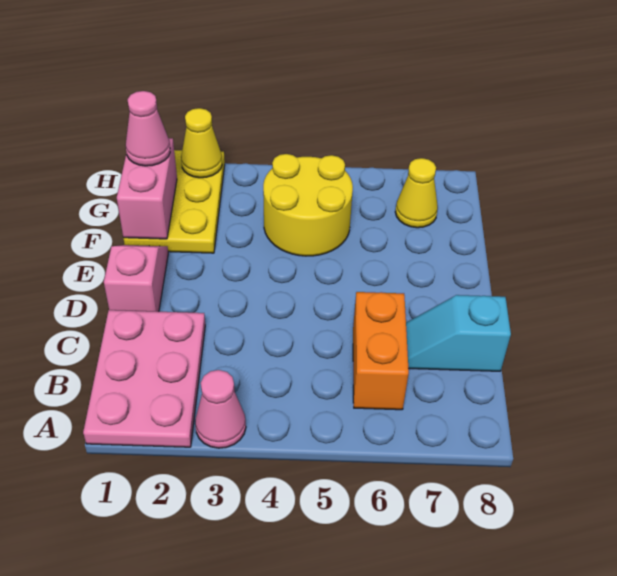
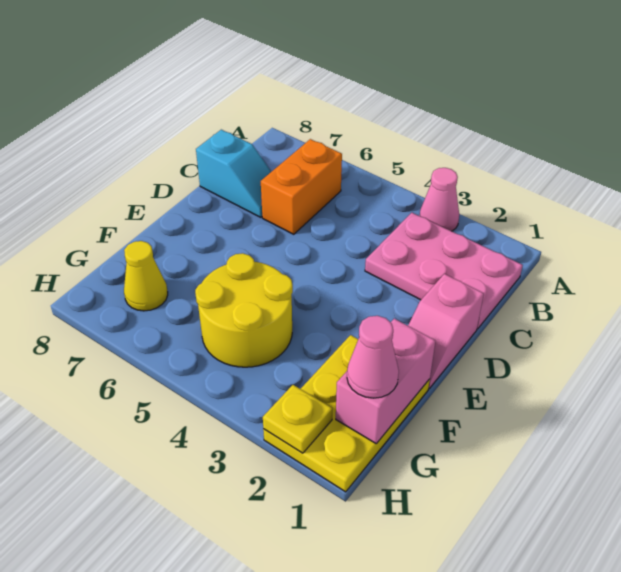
pink plate A1:C2 level 1 -> pink plate B1:C3 level 1
yellow cone H2 level 2 -> yellow plate H2 level 2

